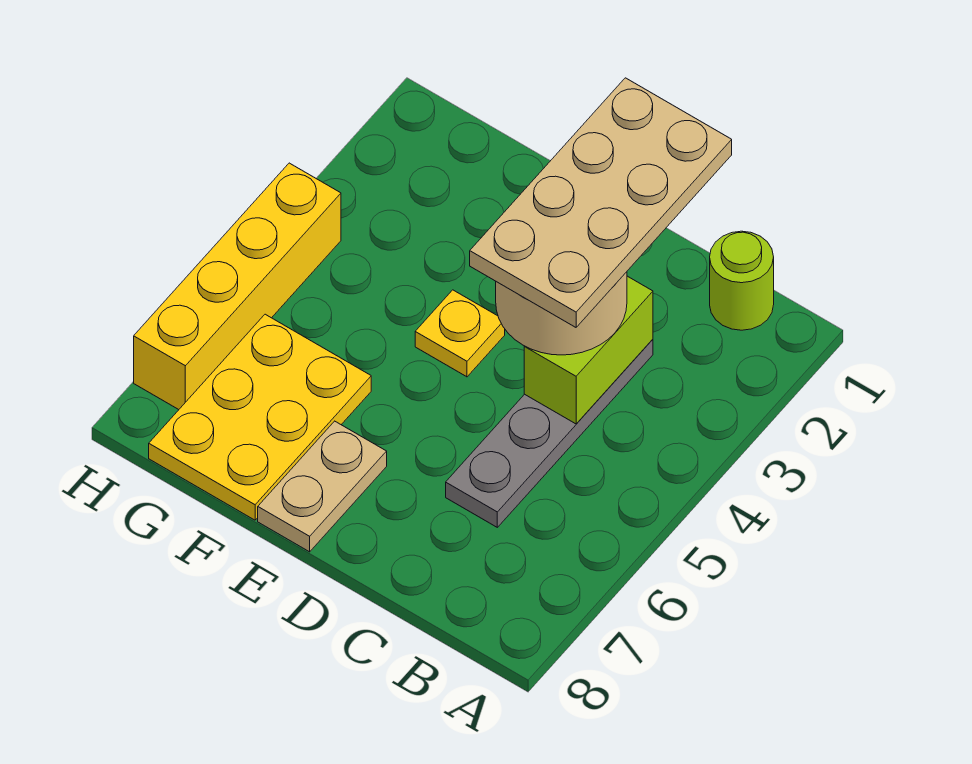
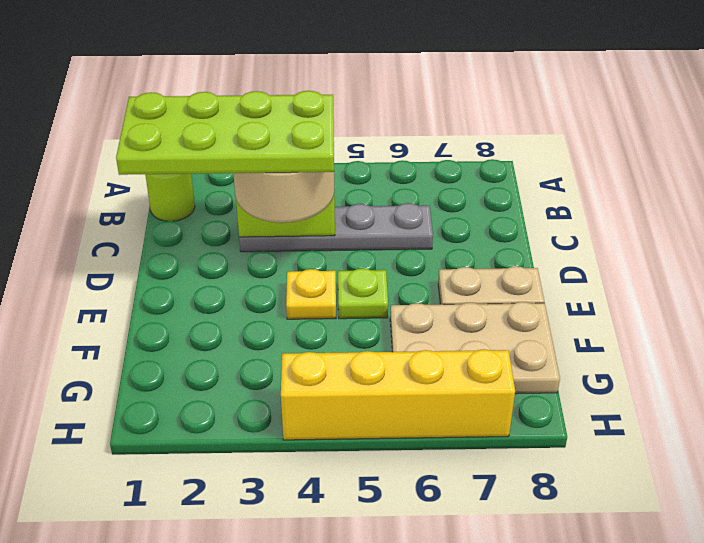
tan plate C1:D4 level 4 -> lime plate C1:D4 level 4
none -> lime plate E5 level 1
yellow plate F6:G8 level 1 -> tan plate F6:G8 level 1

